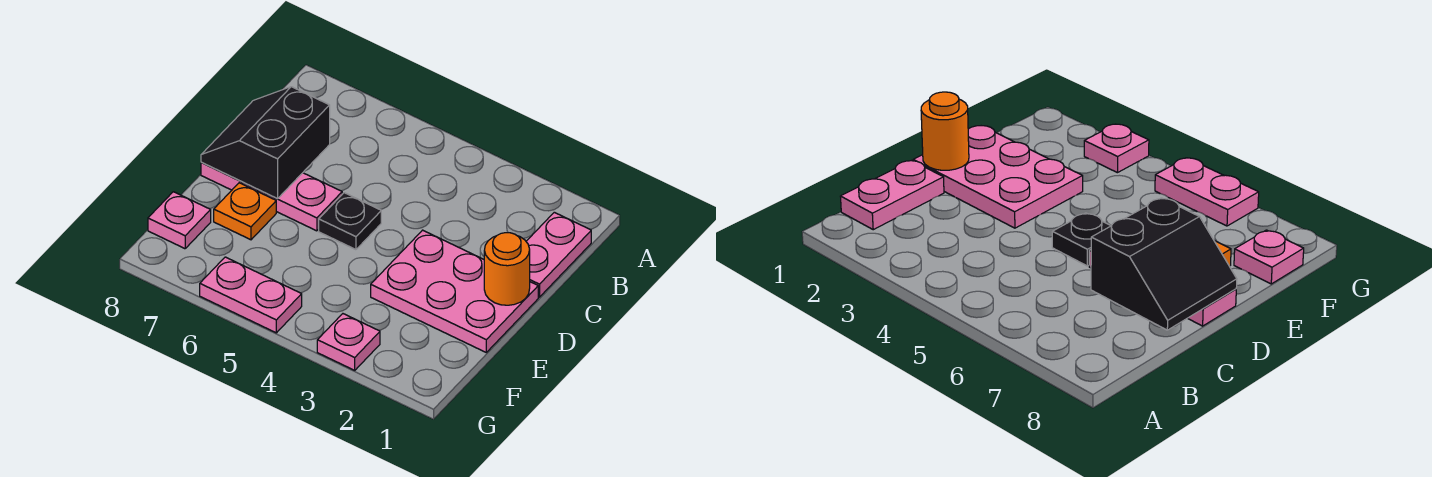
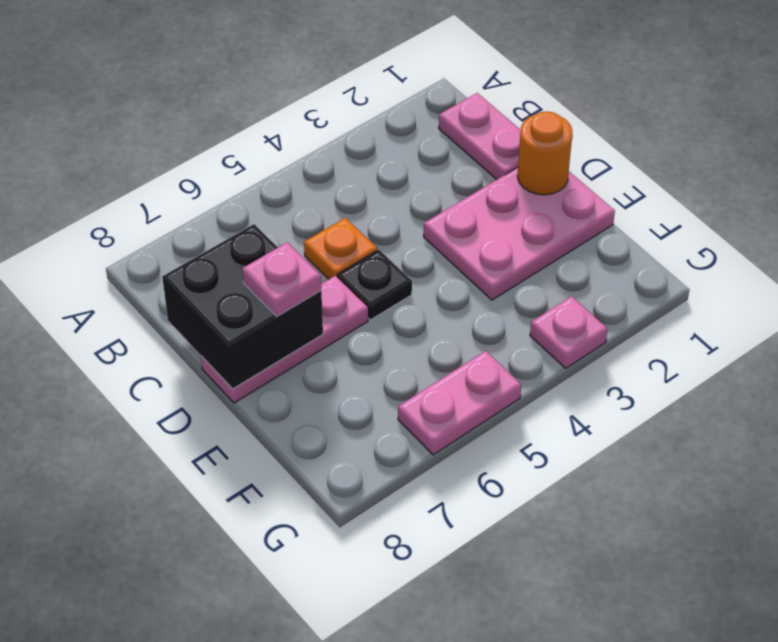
black slope C7:D8 level 2 top 7 -> black brick C7:D8 level 2
orange plate E7 level 1 -> orange plate C5 level 1
pink plate F8 level 1 -> pink plate D7 level 3

